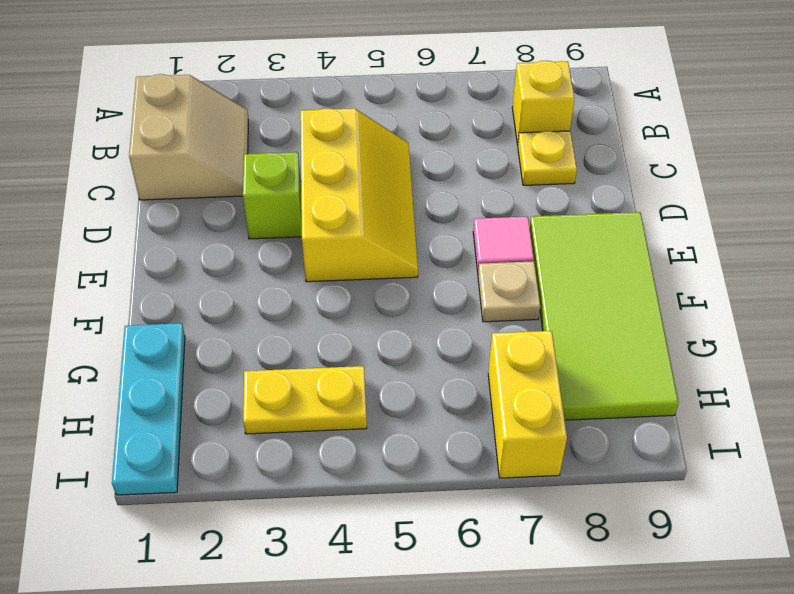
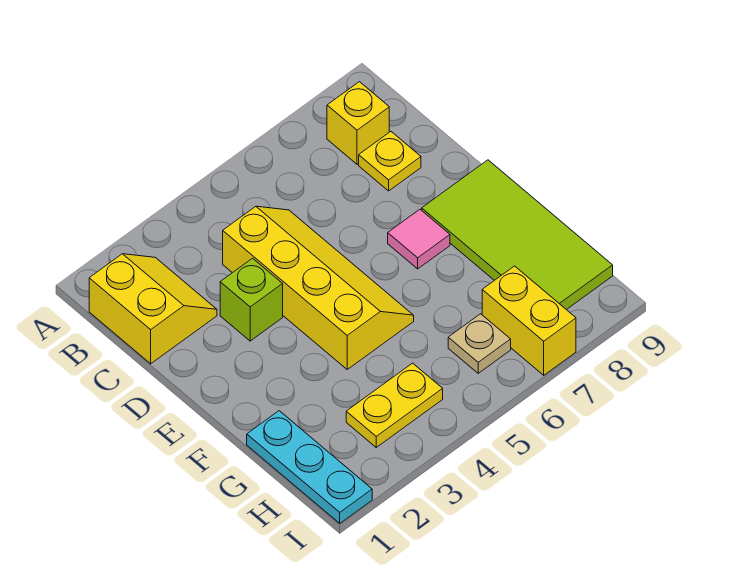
tan slope B1:C2 level 1 top 1 -> yellow slope B1:C2 level 1 top 1
yellow slope C4:E5 level 1 top 4 -> yellow slope C4:F5 level 1 top 4
tan plate F7 level 1 -> tan plate H6 level 1

